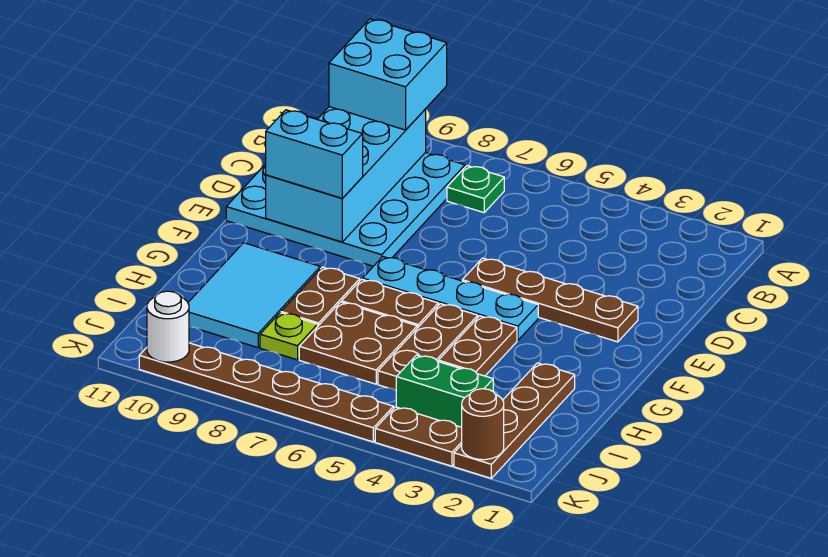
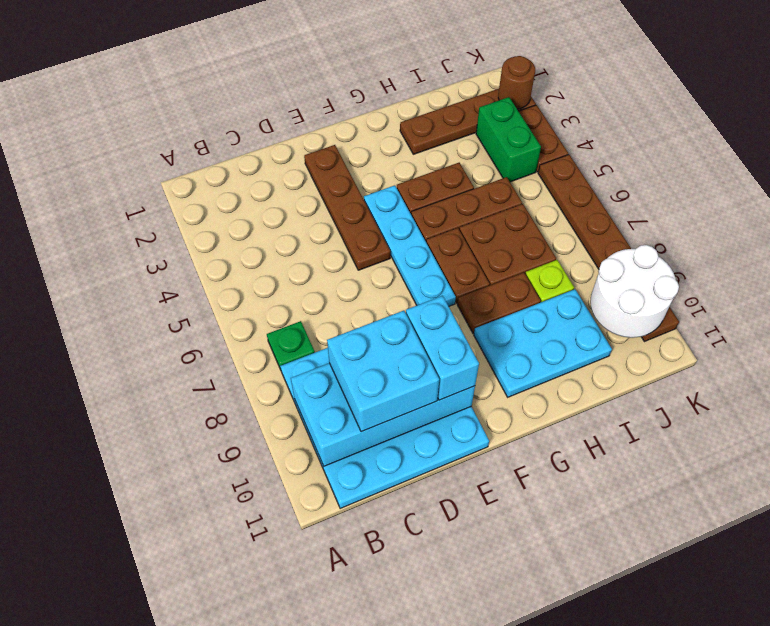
cyan brick A9:B10 level 3 -> cyan brick C9:D10 level 3
cyan tile G9:I10 level 1 -> cyan plate G9:I10 level 1
white round brick K10 level 2 -> white round brick J9:K10 level 2

